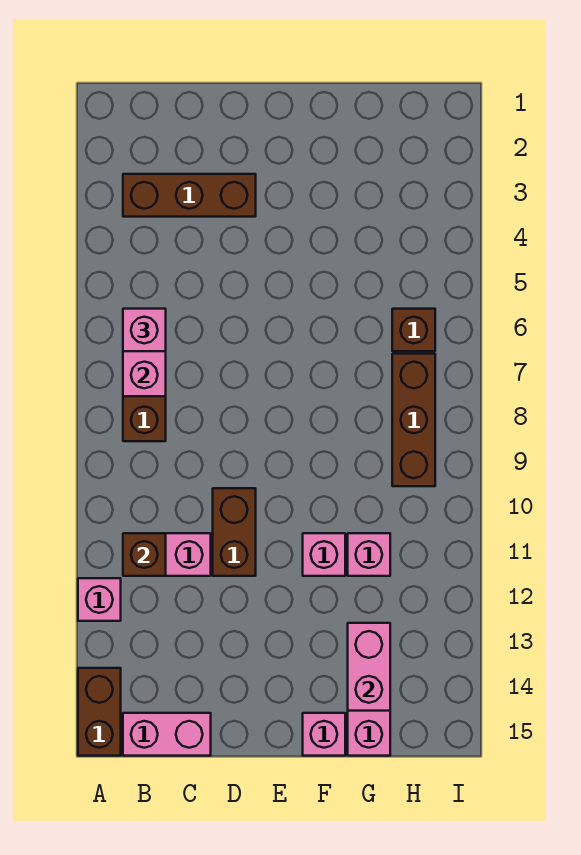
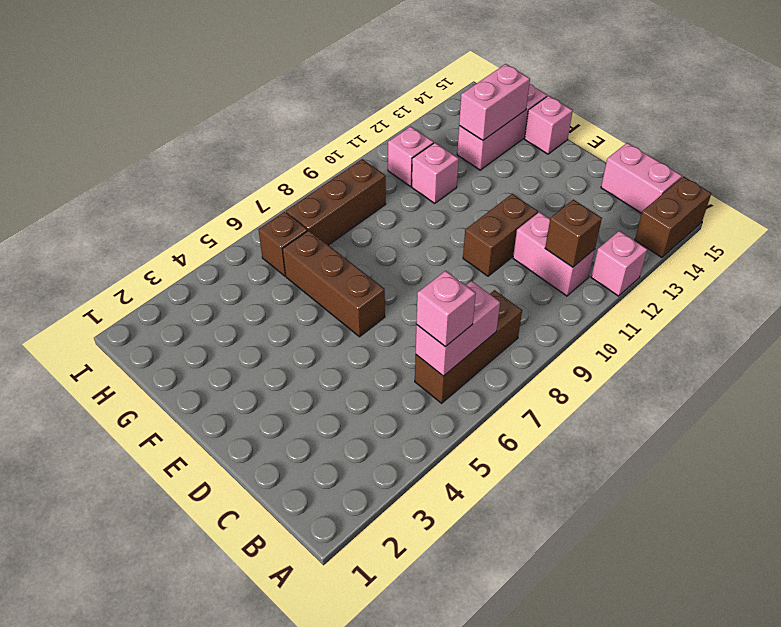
brown brick B3:D3 level 1 -> brown brick E6:G6 level 1
pink brick F11 level 1 -> pink brick H11 level 1

